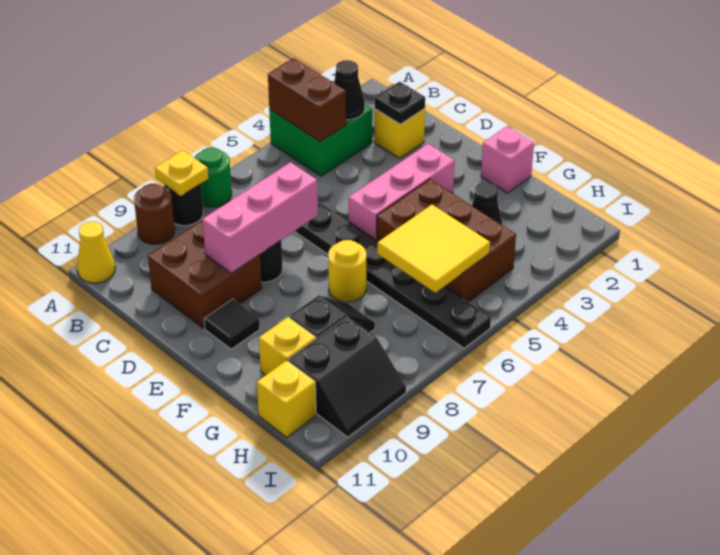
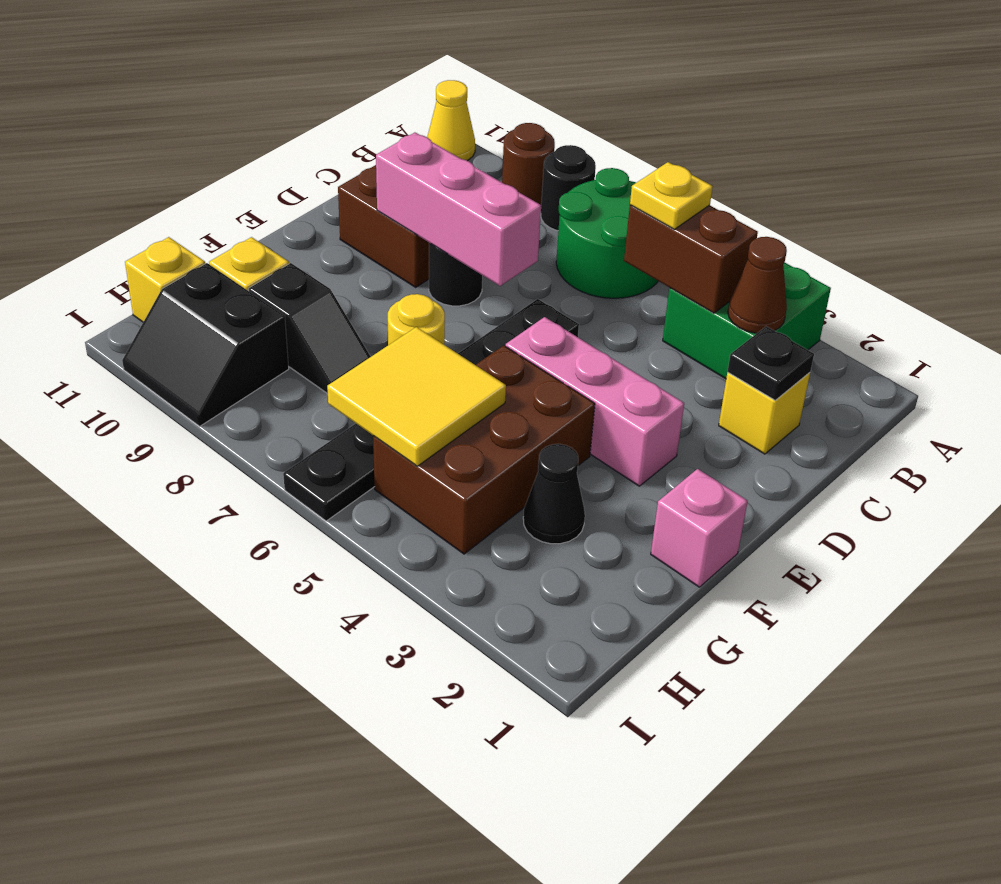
brown brick A4:B4 level 2 -> brown brick B4:B5 level 2
green round brick A7 level 1 -> green round brick A6:B7 level 1
yellow plate A8 level 2 -> yellow plate B5 level 3
black cone B3 level 2 -> brown cone B3 level 2
black tile E10 level 1 -> none

